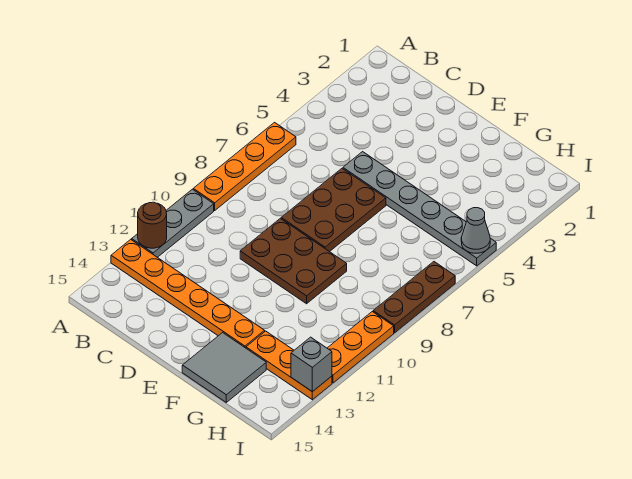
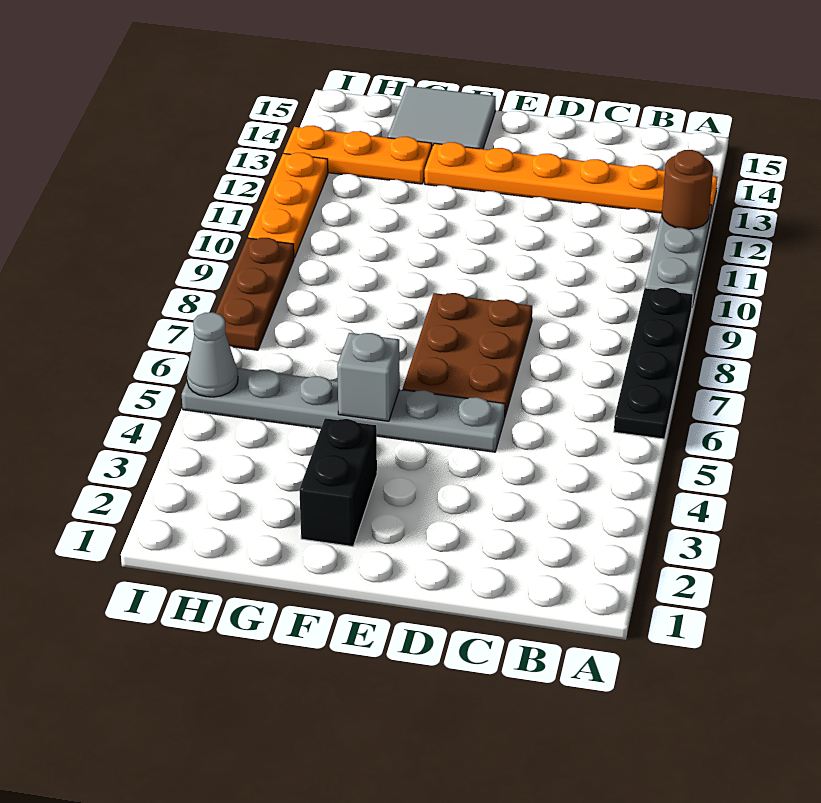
orange plate A6:A9 level 1 -> black plate A6:A9 level 1
brown plate D9:F10 level 1 -> none
none -> black brick F2:F3 level 1
grey brick I13 level 2 -> grey brick F5 level 2

